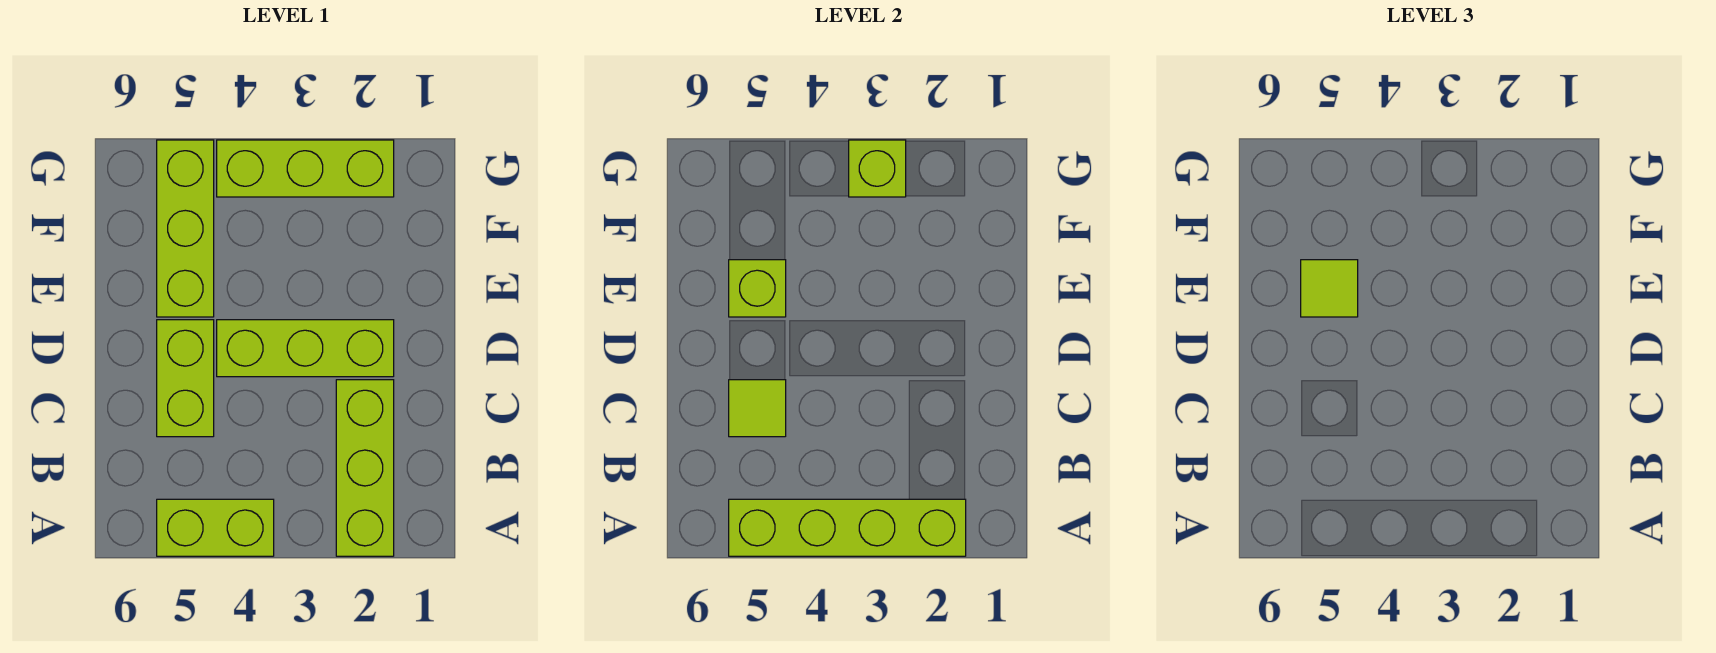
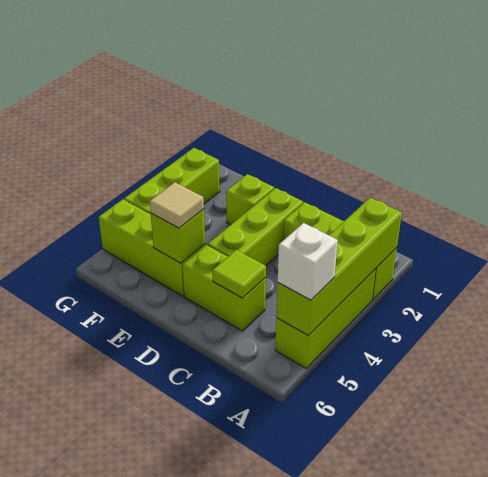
lime brick A4:A5 level 1 -> lime brick A3:A5 level 1
none -> white brick A5 level 3
lime tile E5 level 3 -> tan tile E5 level 3
lime brick G3 level 2 -> lime brick E2 level 1

